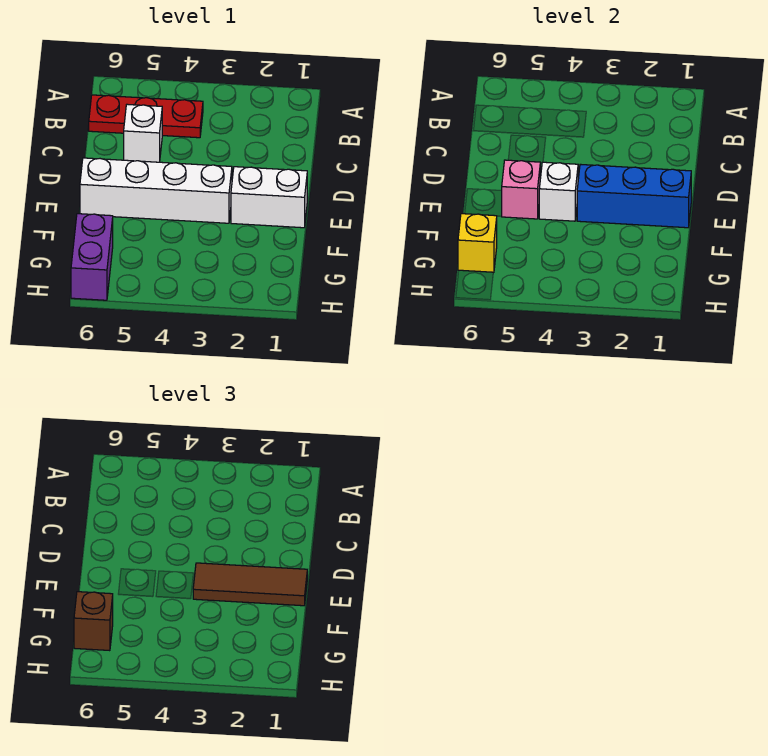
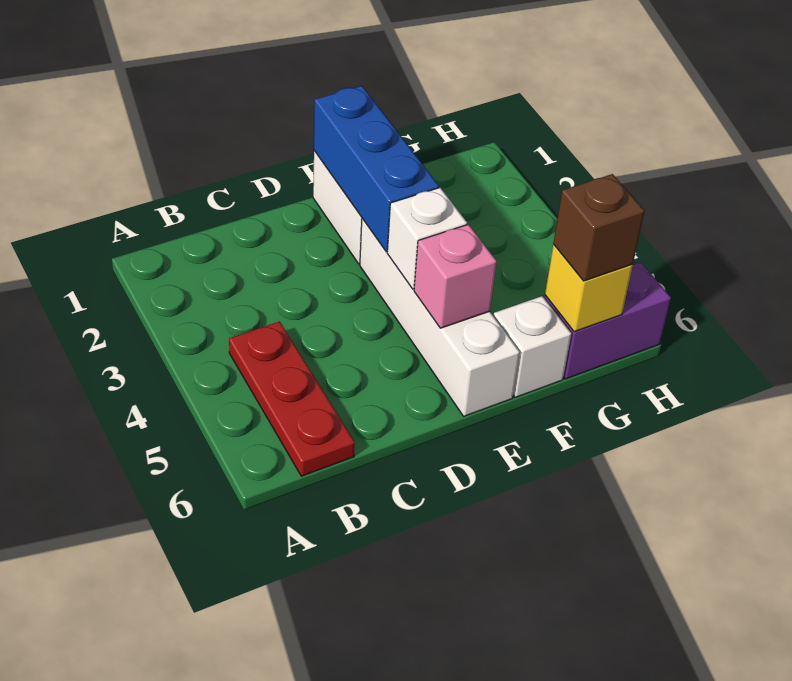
white brick C5 level 1 -> white brick F6 level 1
brown tile E1:E3 level 3 -> none

